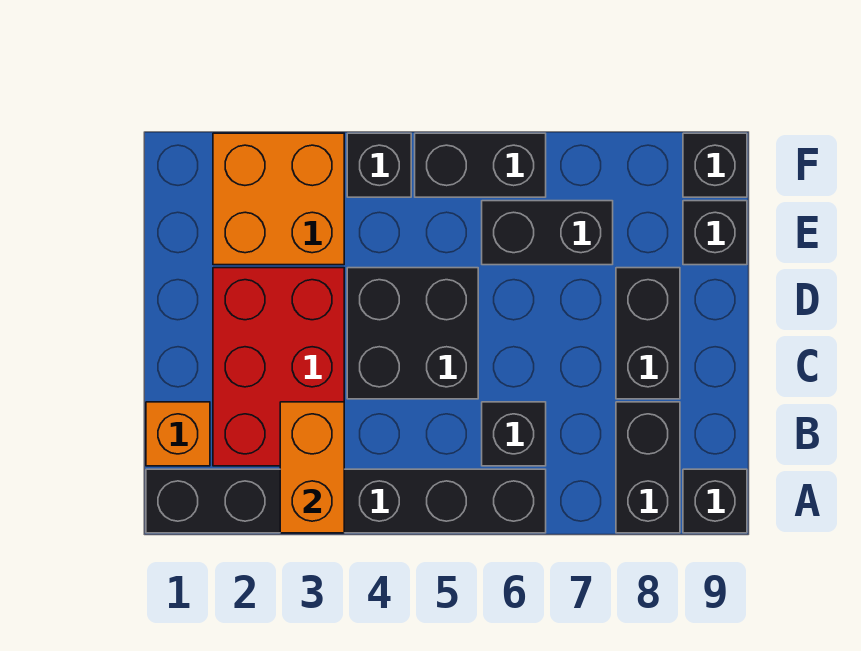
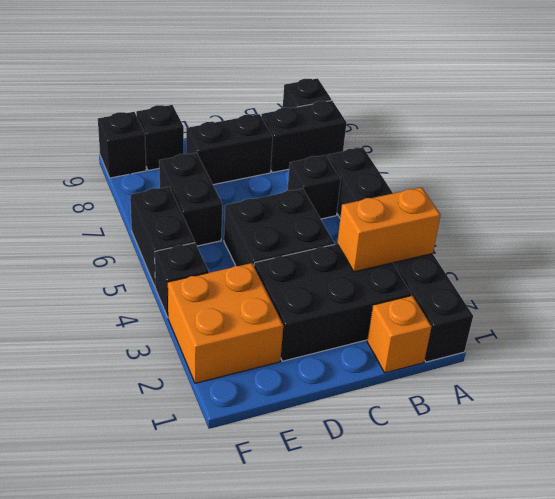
red brick B2:D3 level 1 -> black brick B2:D3 level 1

